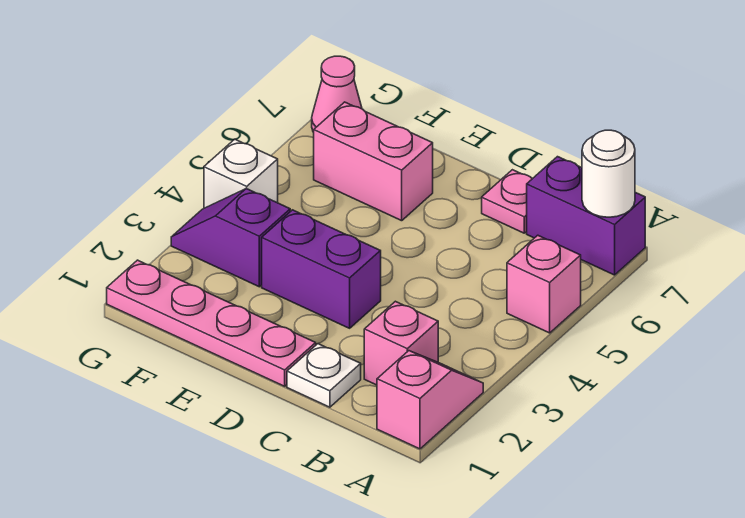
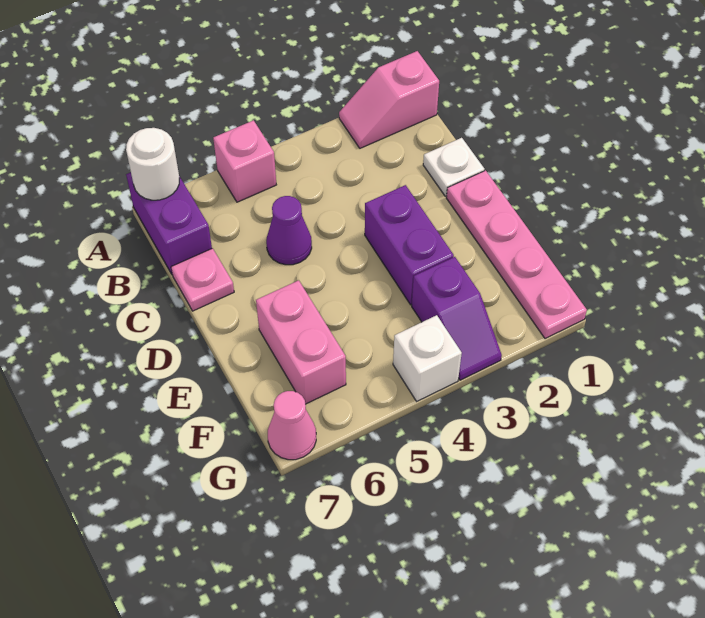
pink brick B2 level 1 -> none
none -> purple cone C5 level 1

